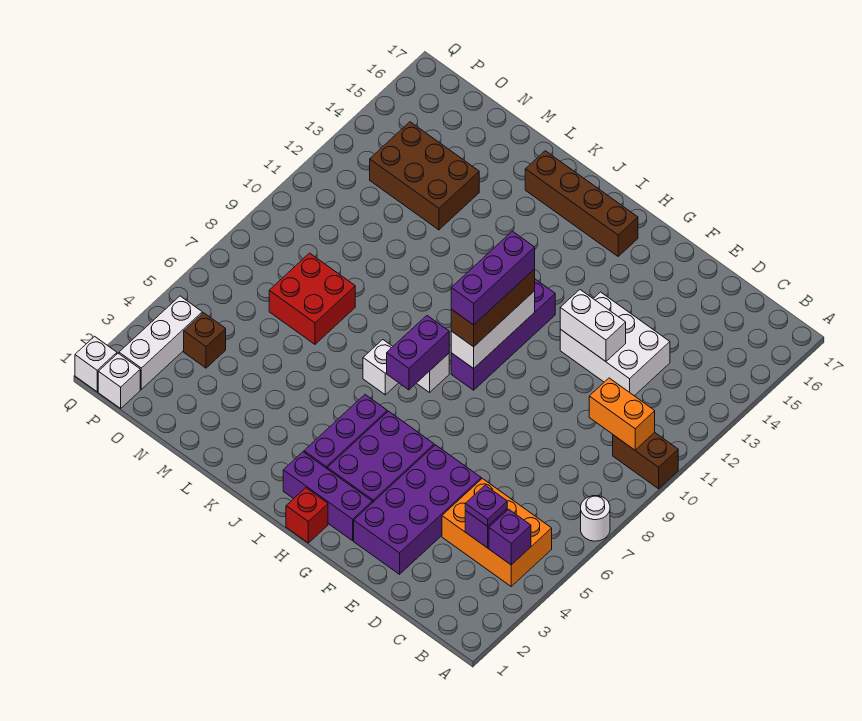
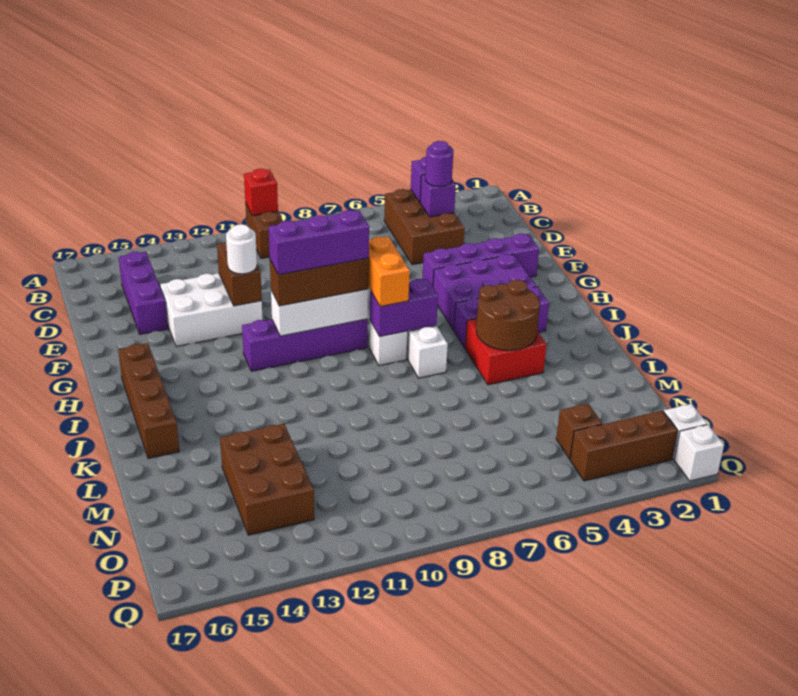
white round brick A7 level 1 -> white round brick F12 level 3
orange brick B4:D5 level 1 -> brown brick B4:D5 level 1
orange brick B10:C10 level 2 -> orange brick H8:I8 level 3
purple plate C4 level 3 -> purple round brick C4 level 3
white brick D12:F13 level 1 -> white brick E12:F14 level 1
purple brick E2:F5 level 1 -> purple brick F2:F5 level 1
white brick E12:F12 level 2 -> brown brick E12:F12 level 2
purple brick G2:I2 level 1 -> purple brick C15:E15 level 1
red brick H1 level 1 -> red brick A10 level 2
none -> brown round brick J4:K5 level 2
red brick M7:N8 level 1 -> red brick J4:K5 level 1
white brick P2:P4 level 1 -> brown brick P2:P4 level 1

